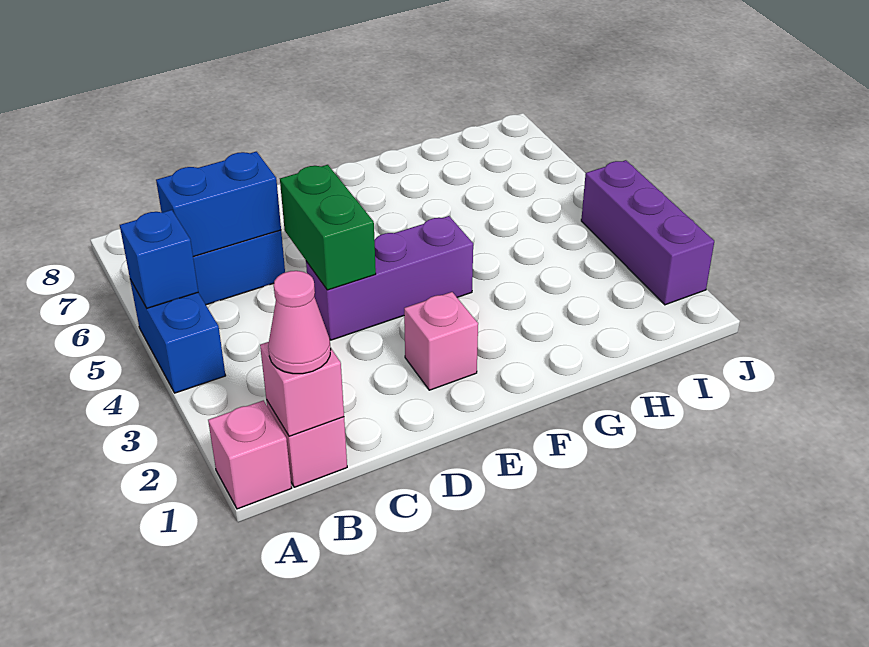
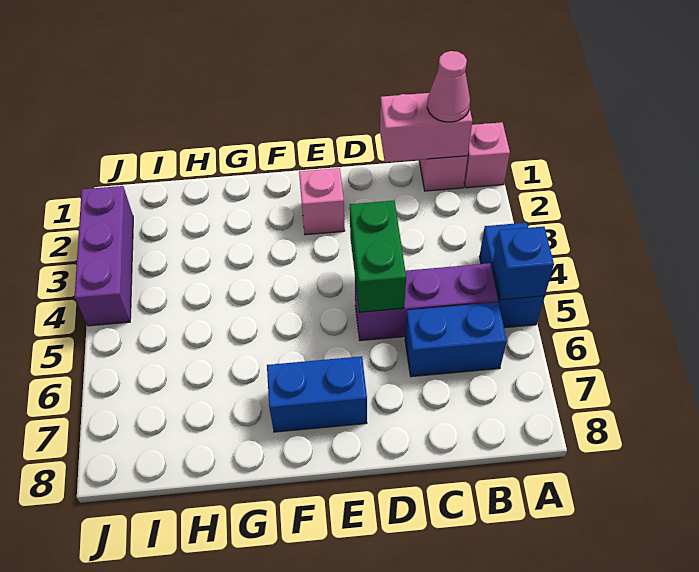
pink brick B1 level 2 -> pink brick B1:C1 level 2
blue brick B6:C6 level 2 -> blue brick E7:F7 level 1
purple brick D4:F4 level 1 -> purple brick B5:D5 level 1

